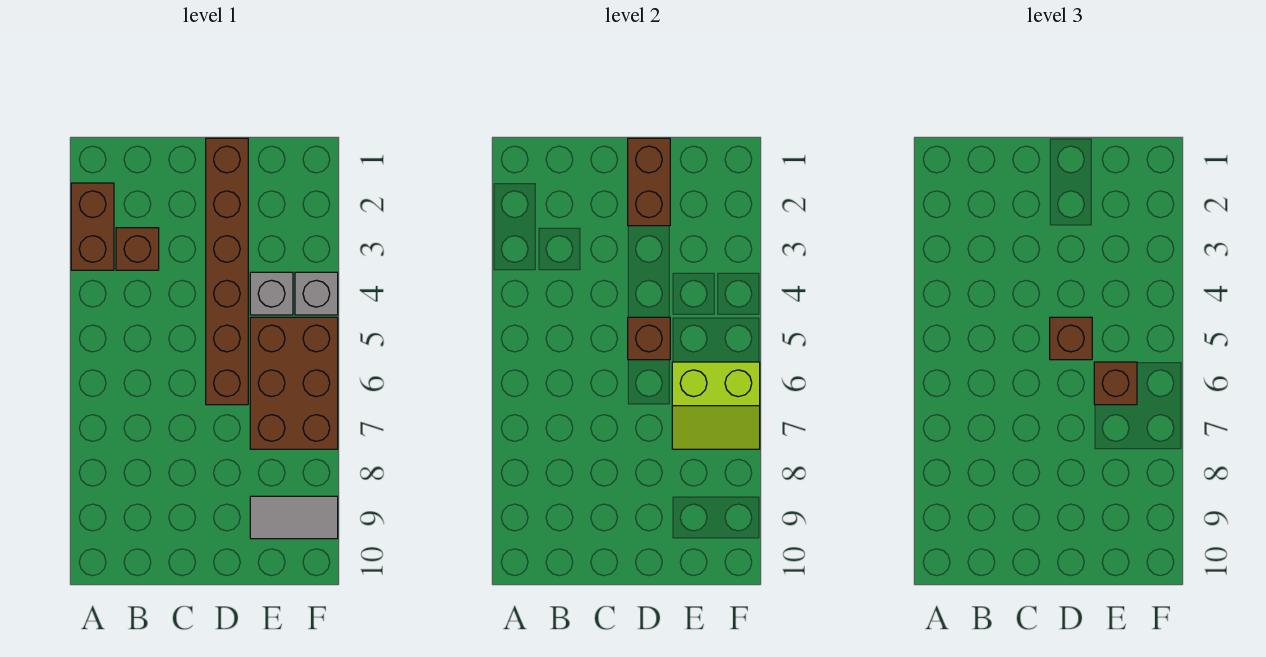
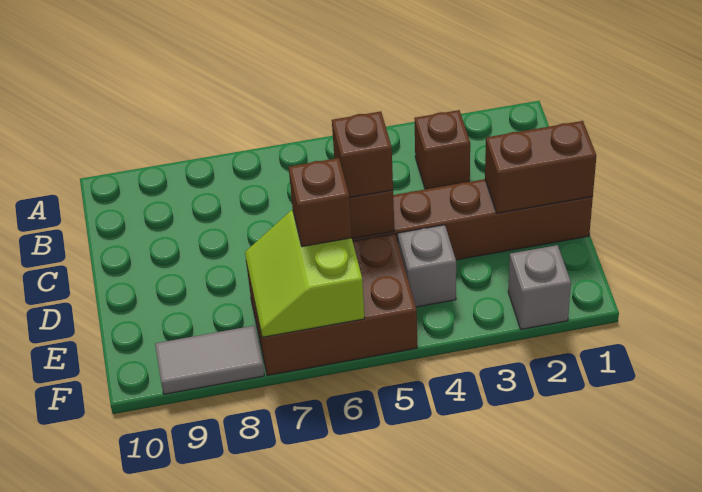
brown brick A2:A3 level 1 -> none
grey tile E9:F9 level 1 -> grey tile F8:F9 level 1
grey brick F4 level 1 -> grey brick F2 level 1

